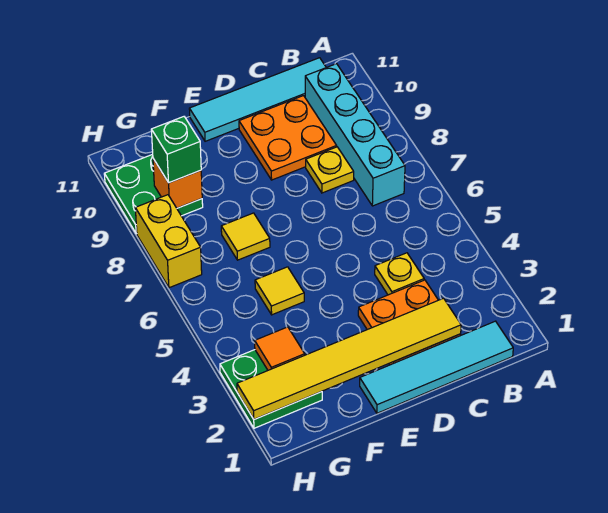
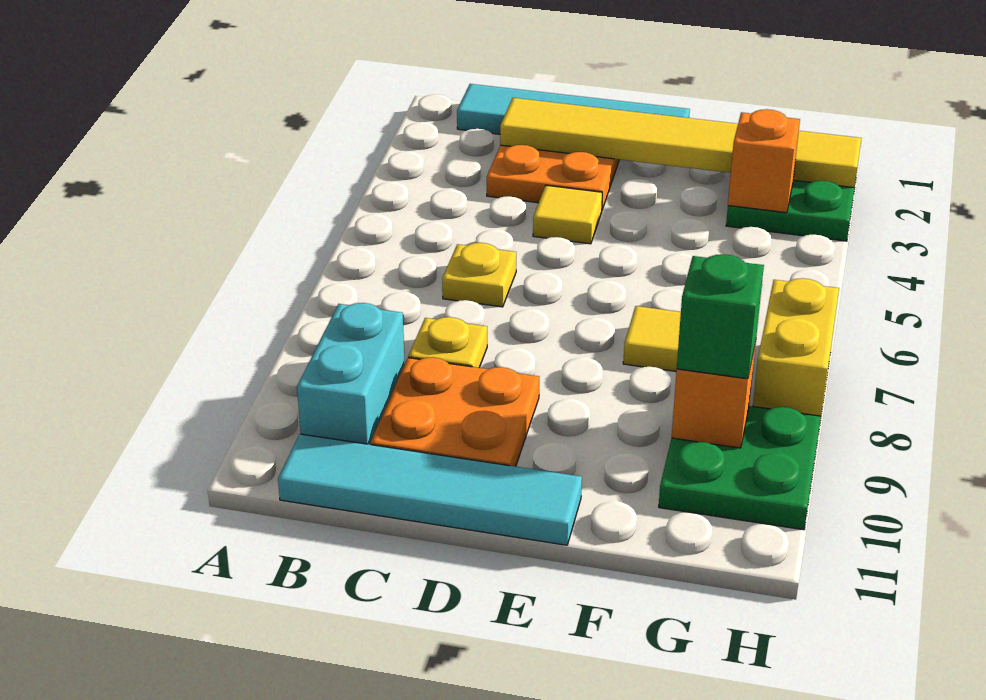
cyan brick B7:B10 level 1 -> cyan brick B9:B10 level 1
yellow plate C4 level 1 -> yellow plate C6 level 1
yellow tile F5 level 1 -> yellow tile D4 level 1
orange tile G3 level 2 -> orange brick G3 level 2

